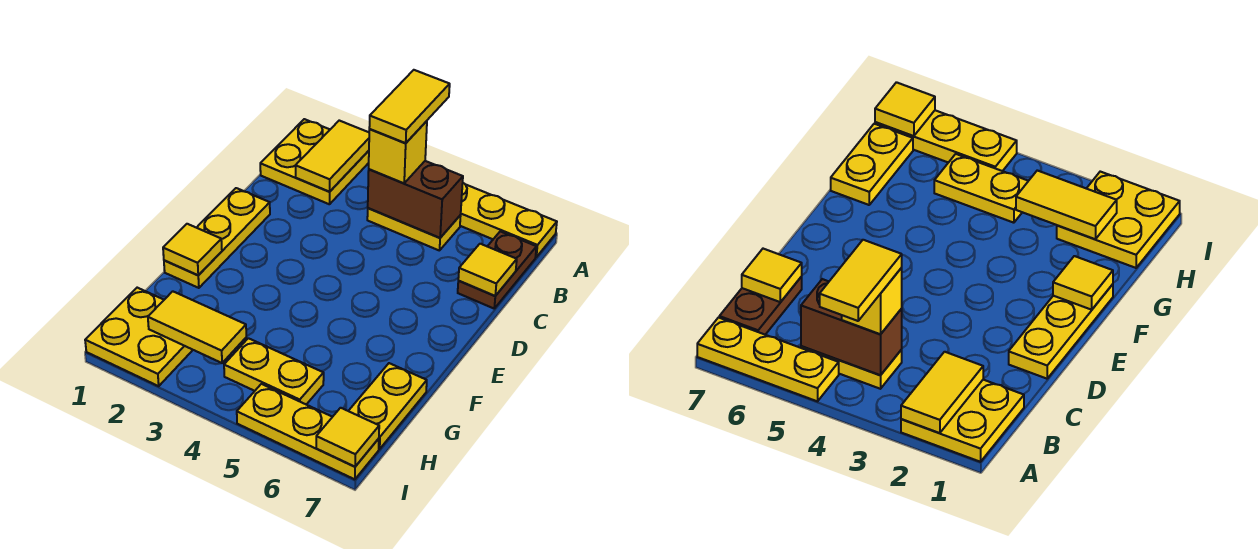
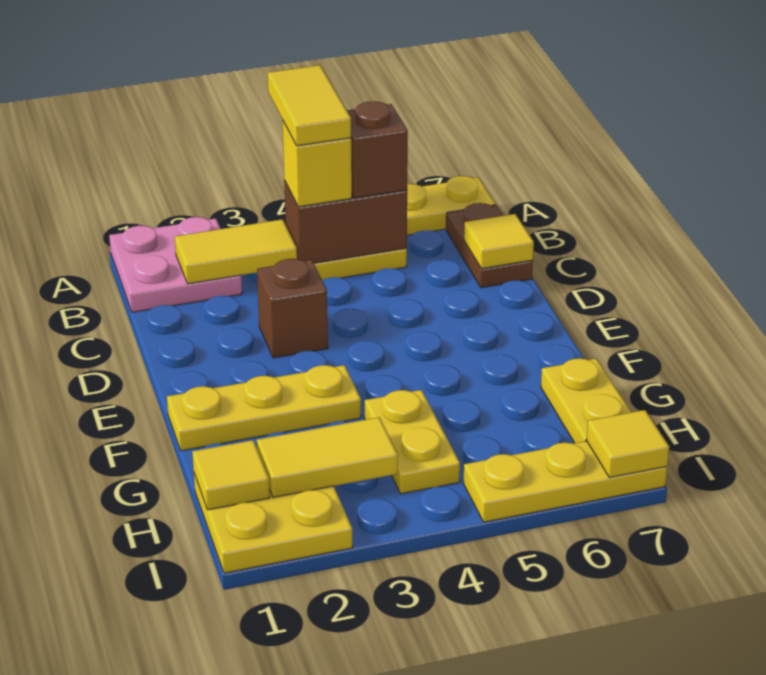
yellow plate A1:B2 level 1 -> pink plate A1:B2 level 1
yellow tile A2:B2 level 2 -> yellow tile B2:B3 level 2
none -> brown brick B5 level 3
yellow plate D1:F1 level 1 -> yellow plate F1:F3 level 1
none -> brown brick D3 level 1
yellow tile F1 level 2 -> yellow tile H1 level 2
yellow plate H4:H5 level 1 -> yellow plate G4:H4 level 1

